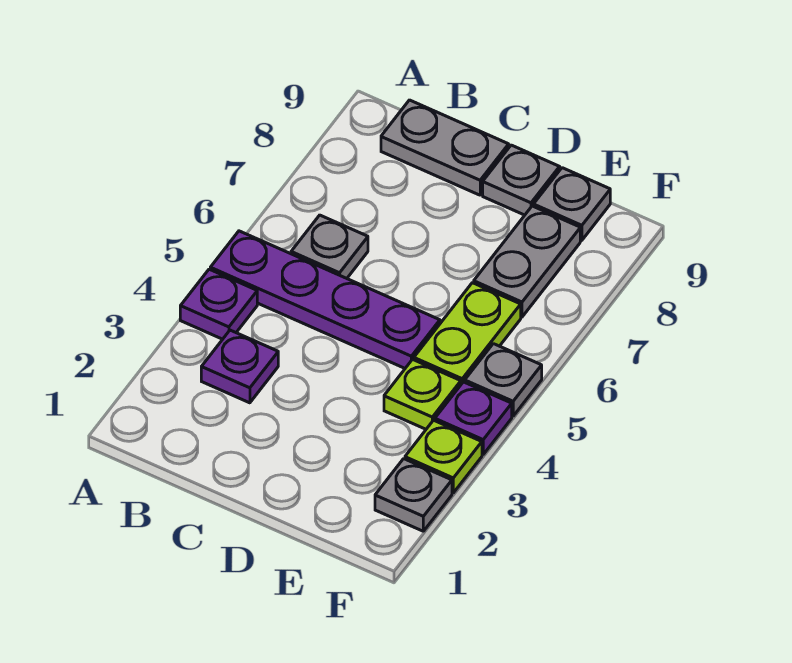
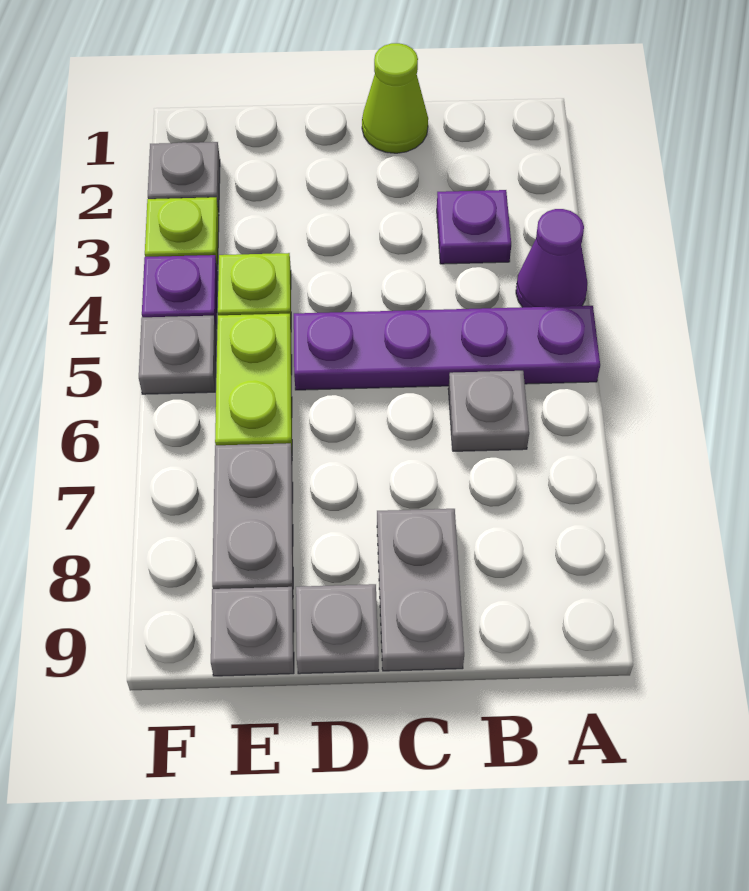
purple plate A4 level 1 -> purple cone A4 level 1
grey plate B9:C9 level 1 -> grey plate C8:C9 level 1
none -> lime cone C1 level 1

